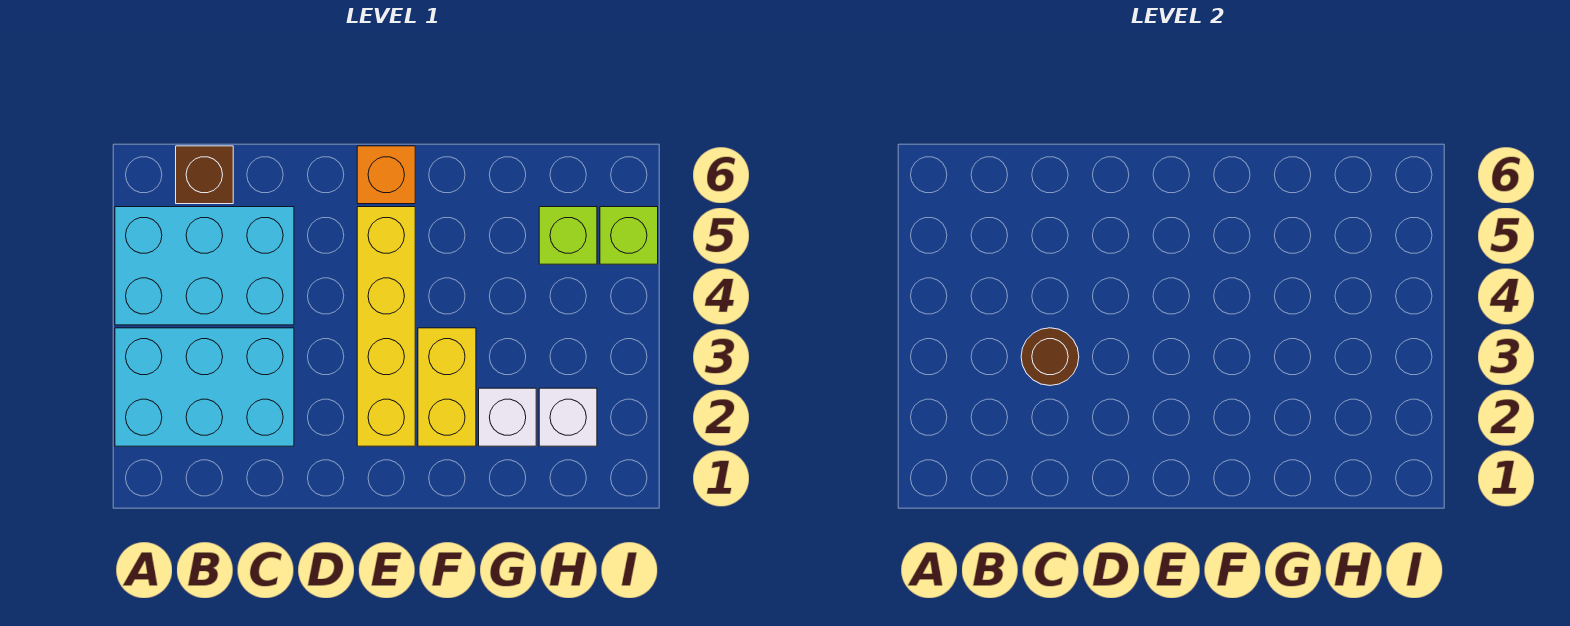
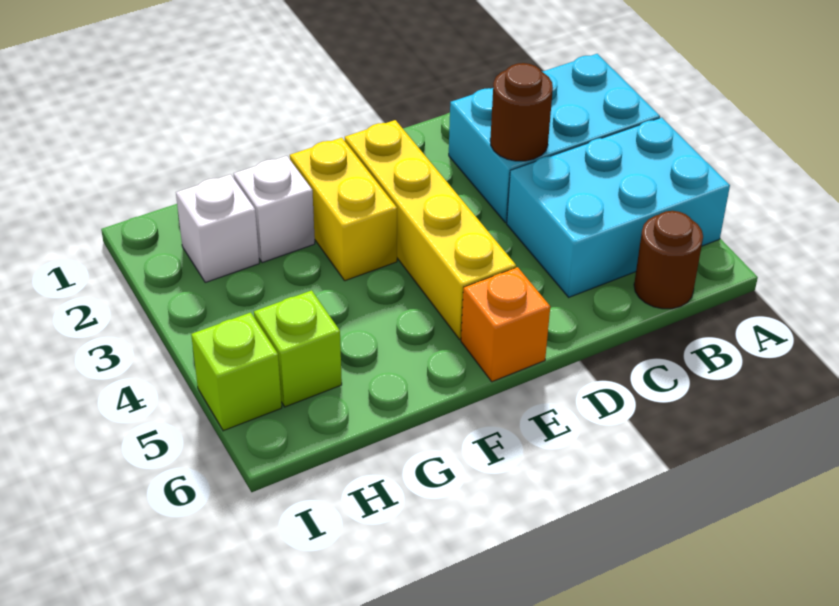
brown brick B6 level 1 -> brown round brick B6 level 1

